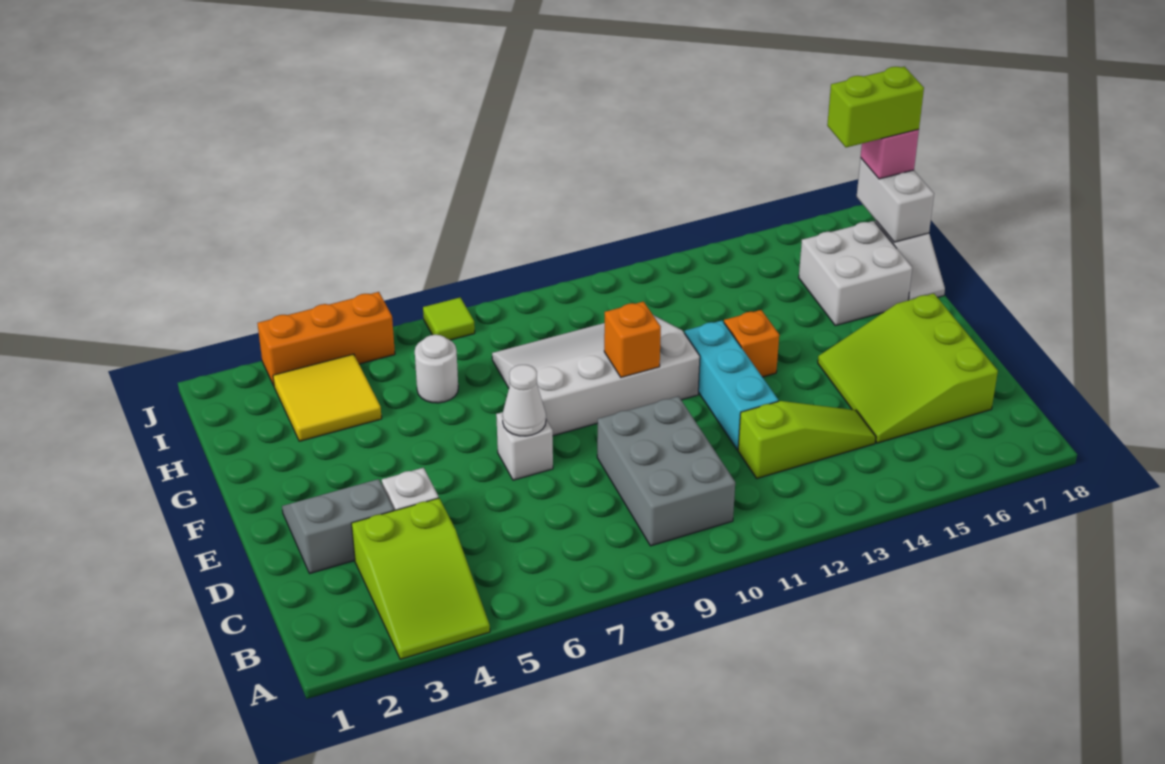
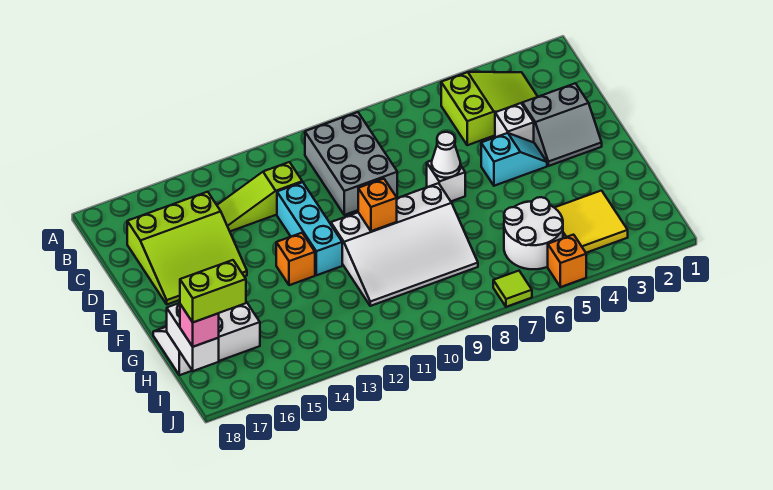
lime slope A3:C4 level 1 top C -> lime slope B3:C5 level 1 top 5
lime slope C15:E17 level 1 top 17 -> lime slope C15:E17 level 1 top C
none -> cyan slope E4:E5 level 1 top 5
white round brick H6 level 1 -> white round brick H5:I6 level 1
orange brick J3:J5 level 1 -> orange brick J5 level 1

